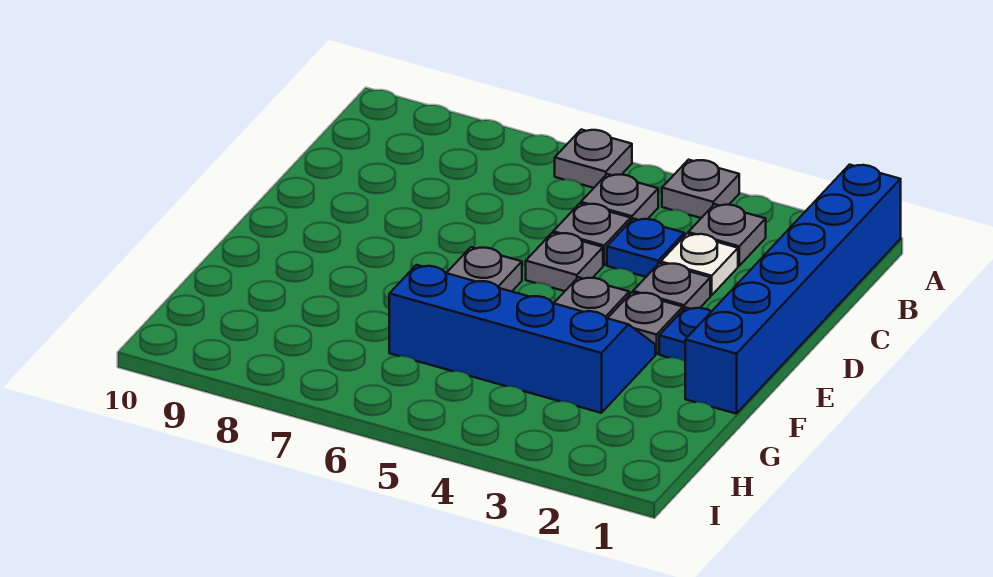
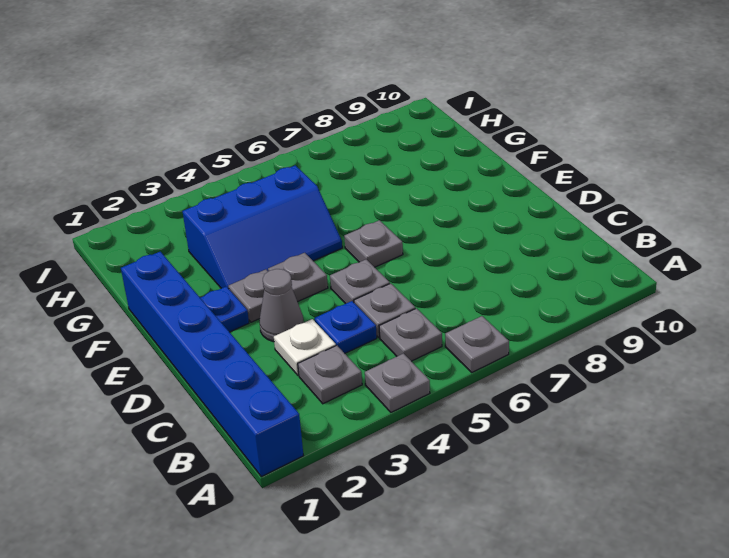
grey plate D3 level 1 -> grey cone D3 level 1
blue slope F3:G6 level 1 top G -> blue slope F3:G5 level 1 top G

